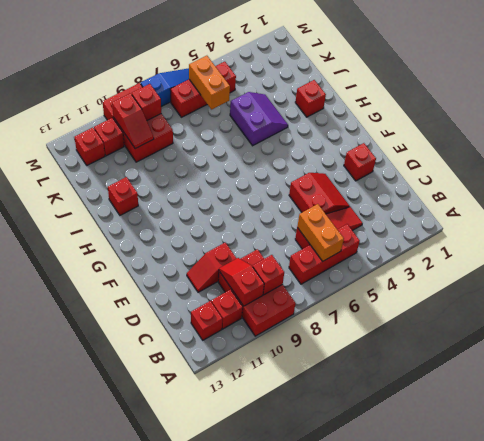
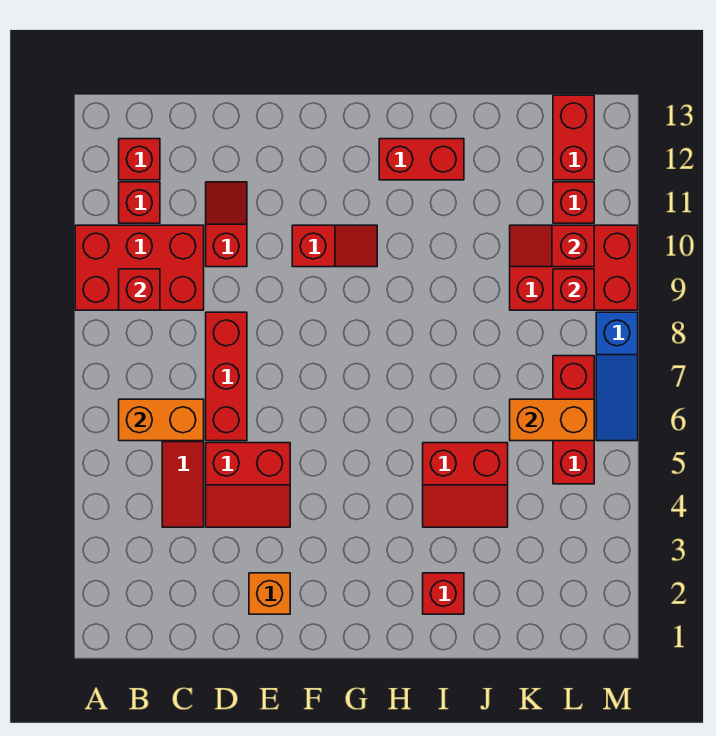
red brick B5:B7 level 1 -> red brick D6:D8 level 1
red slope B10:C10 level 2 top B -> red slope F10:G10 level 1 top F
red brick E2 level 1 -> orange brick E2 level 1
purple slope I4:J5 level 1 top 5 -> red slope I4:J5 level 1 top 5
red brick I12 level 1 -> red brick H12:I12 level 1
red brick L12 level 1 -> red brick L12:L13 level 1

